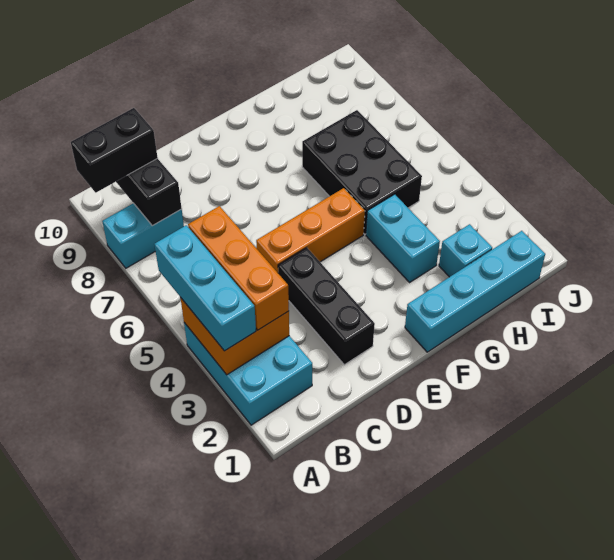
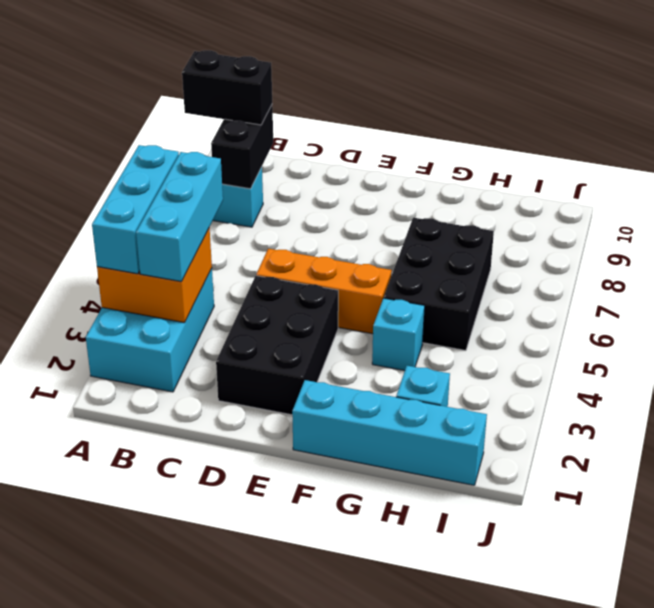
orange brick B3:B5 level 3 -> cyan brick B3:B5 level 3
black brick D2:D4 level 1 -> black brick D2:E4 level 1
cyan brick G3:G4 level 1 -> cyan brick G4 level 1

